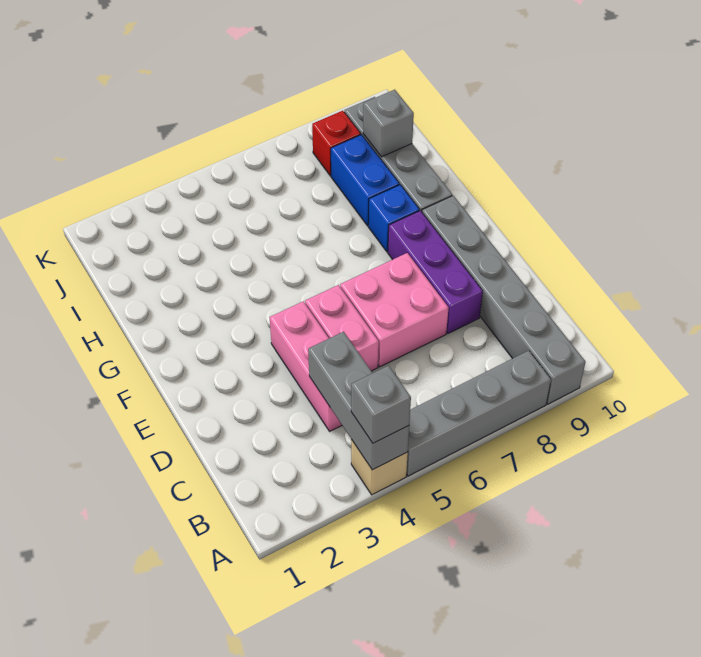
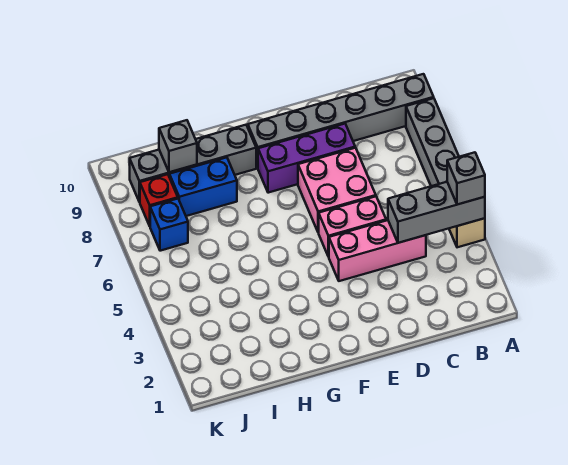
blue brick G8 level 1 -> blue brick J7 level 1

